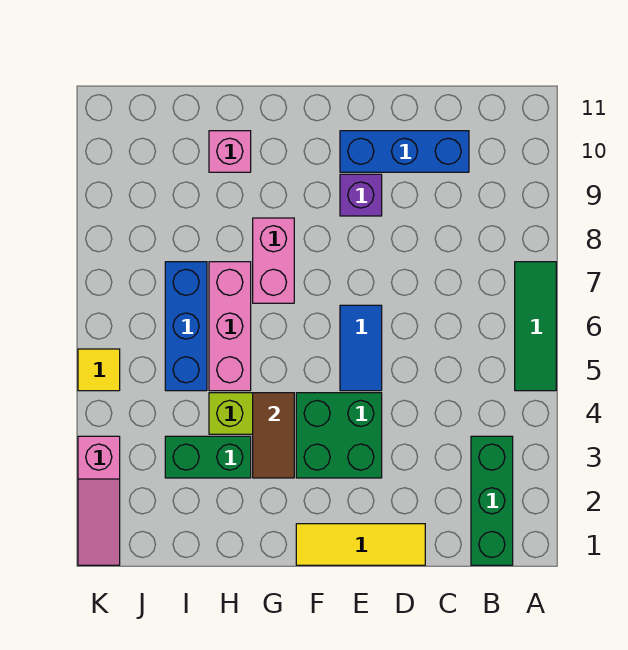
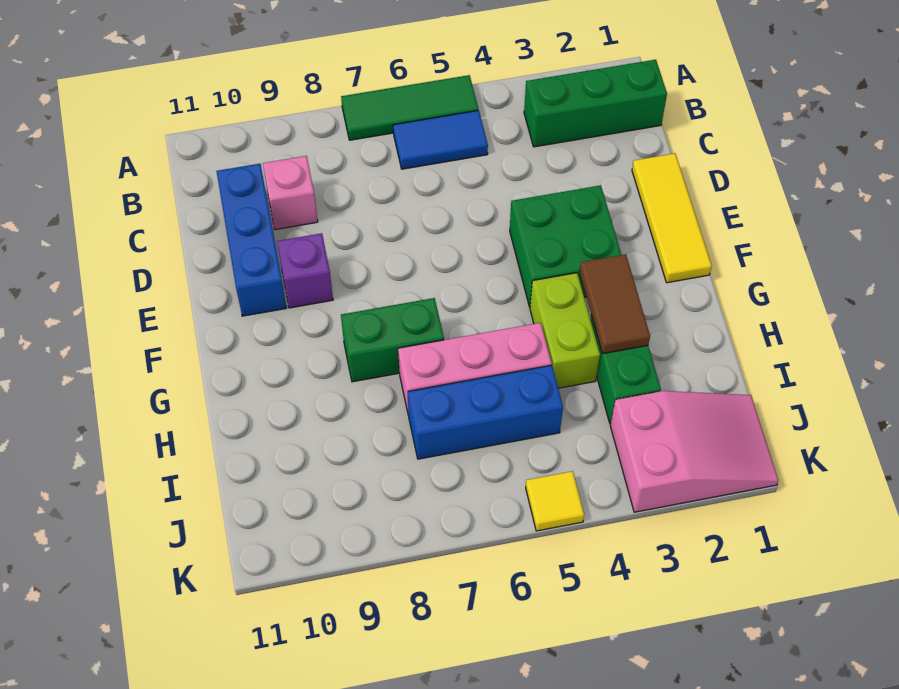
blue tile E5:E6 level 1 -> blue tile B5:B6 level 1
brown tile G3:G4 level 2 -> brown tile G3:H3 level 2
pink brick G7:G8 level 1 -> green brick G7:G8 level 1
pink brick H10 level 1 -> pink brick C9 level 1
pink slope K1:K3 level 1 top 3 -> pink slope J1:K3 level 1 top 3

